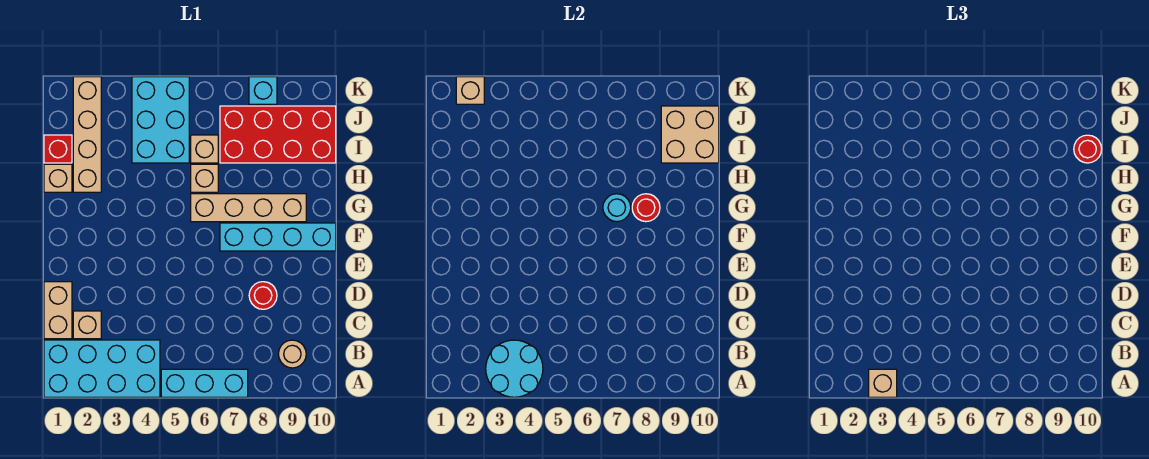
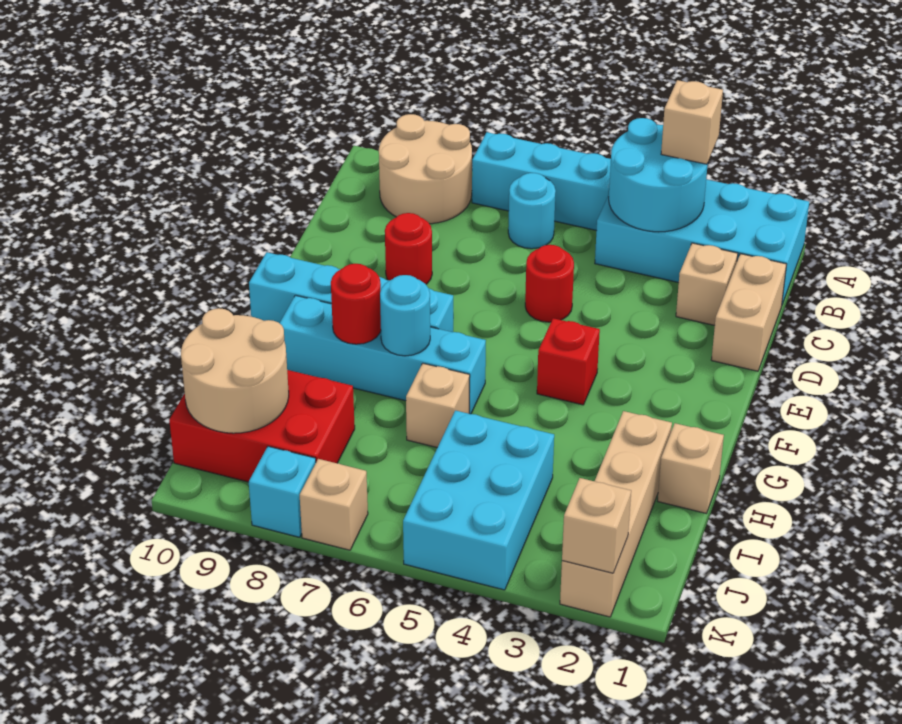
none -> cyan round brick B6 level 1
tan round brick B9 level 1 -> tan round brick A8:B9 level 1
tan brick G6:G9 level 1 -> cyan brick G6:G9 level 1
red brick I1 level 1 -> red brick F4 level 1
tan brick I6 level 1 -> tan brick K7 level 1
red brick I7:J10 level 1 -> red brick I8:J10 level 1
tan brick I9:J10 level 2 -> tan round brick I9:J10 level 2
red round brick I10 level 3 -> red round brick D5 level 1

